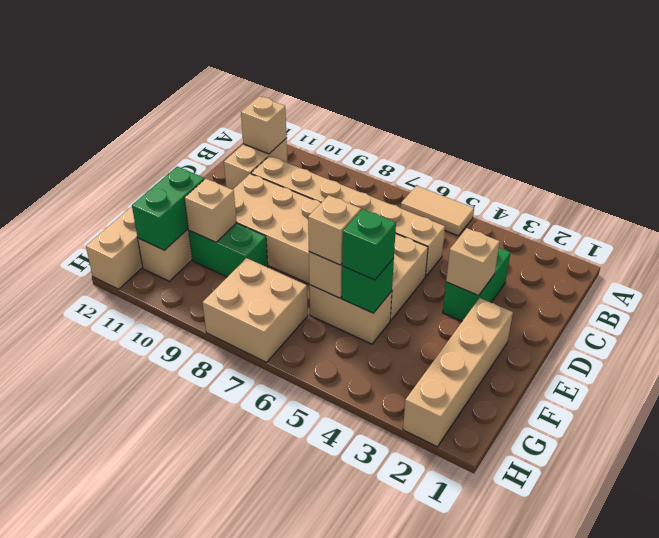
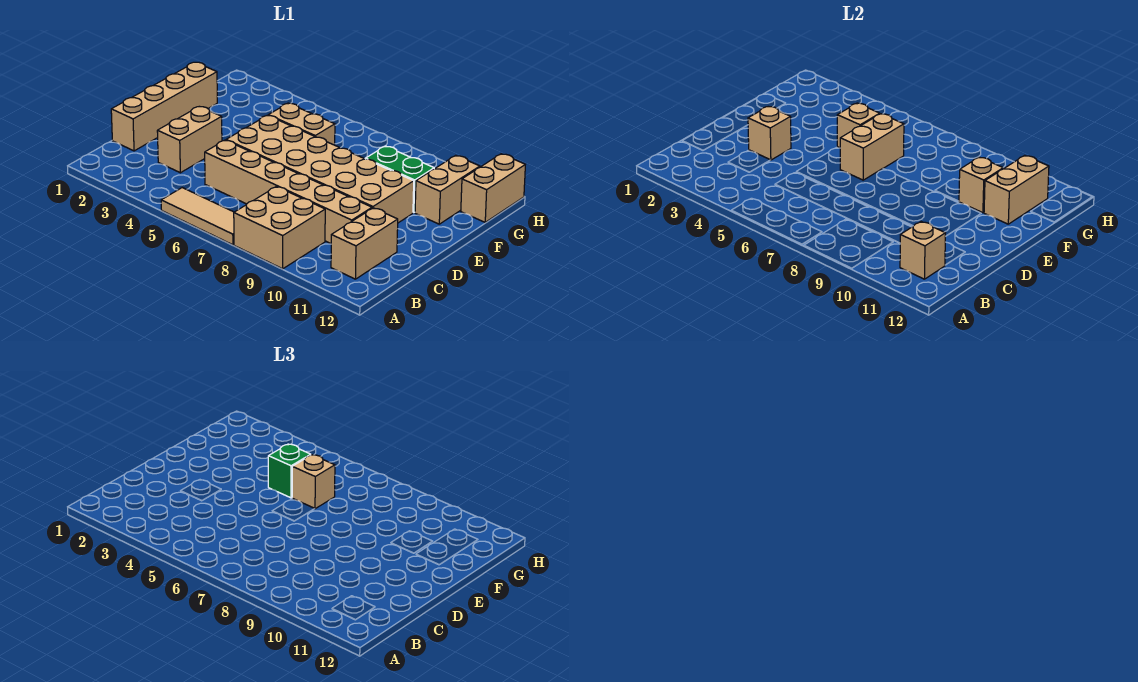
tan tile A5:A6 level 1 -> tan tile A5:A7 level 1
green brick C3:D3 level 1 -> tan brick C3:D3 level 1
tan brick E2:H2 level 1 -> tan brick C1:F1 level 1
green brick F5 level 2 -> tan brick F5 level 2
green brick F11:G11 level 2 -> tan brick F11:G11 level 2
tan brick G7:H8 level 1 -> tan brick A8:B9 level 1

